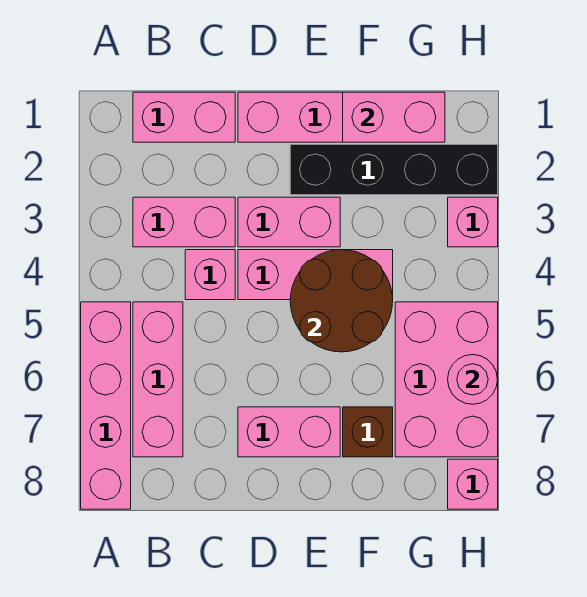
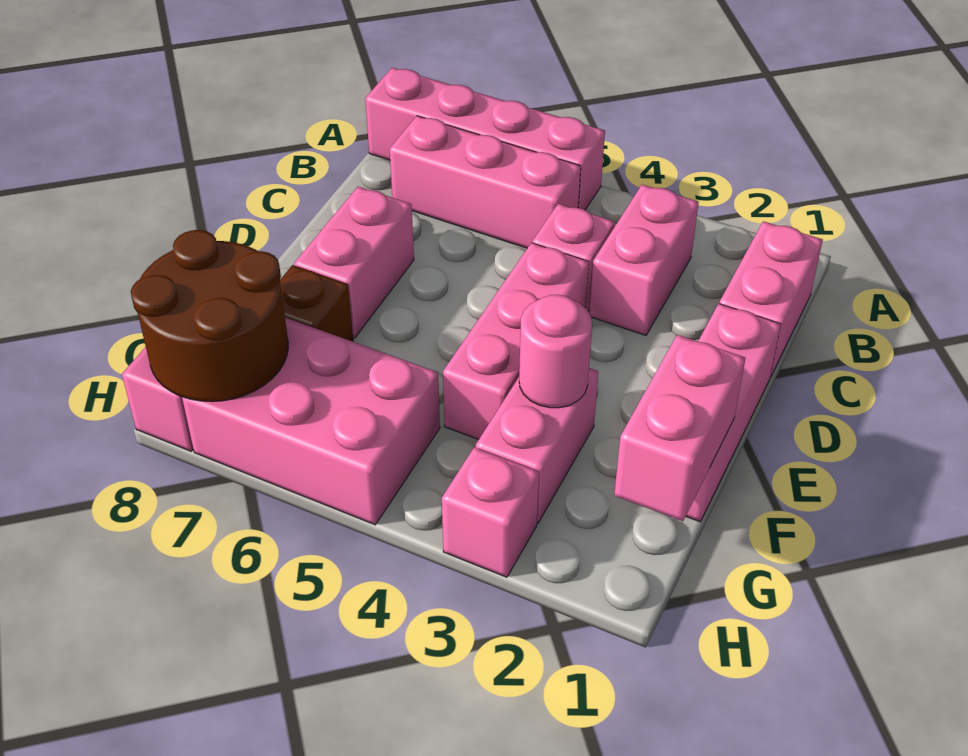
pink brick D3:E3 level 1 -> pink brick F3:G3 level 1
black brick E2:H2 level 1 -> none
brown round brick E4:F5 level 2 -> brown round brick G7:H8 level 2
pink round brick H6 level 2 -> pink round brick F3 level 2

